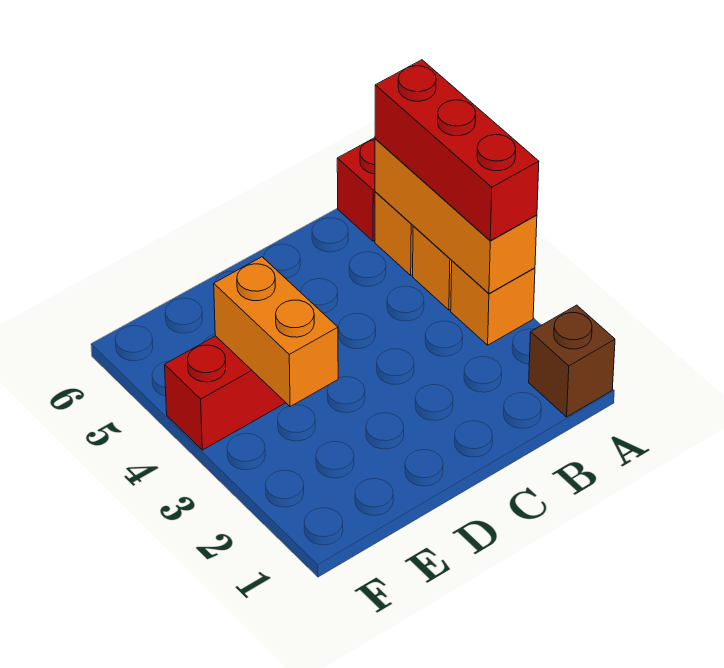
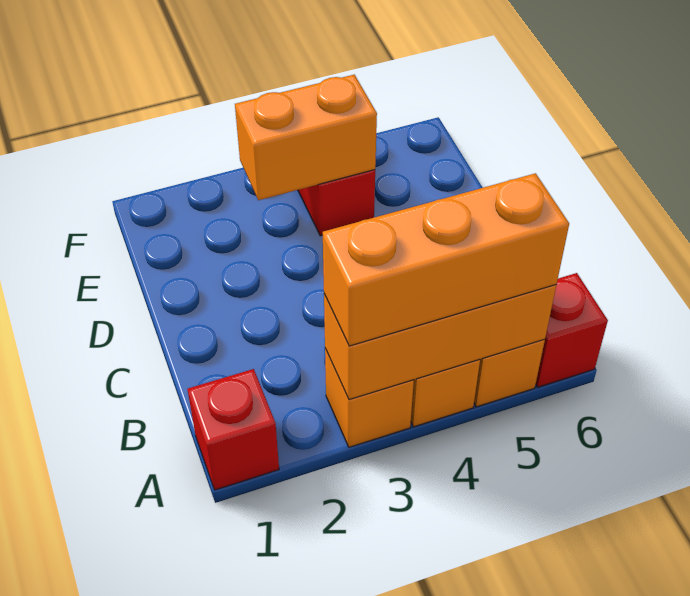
brown brick A1 level 1 -> red brick A1 level 1
red brick A3:A5 level 3 -> orange brick A3:A5 level 3

